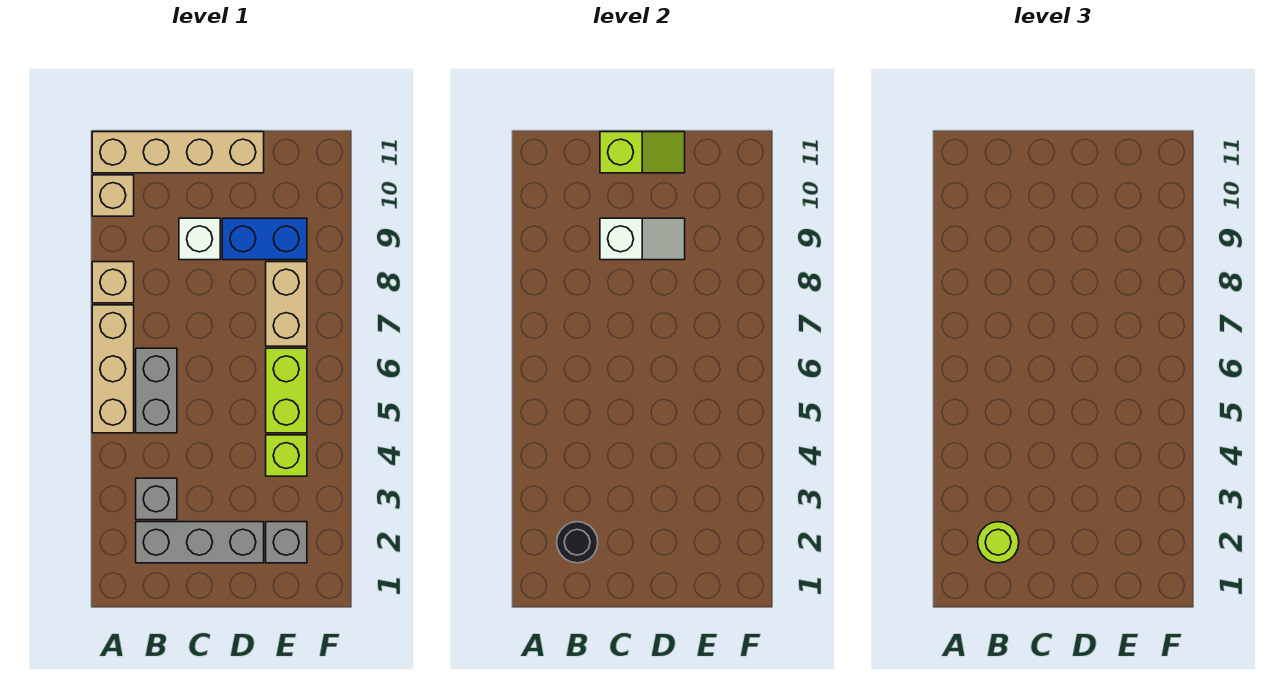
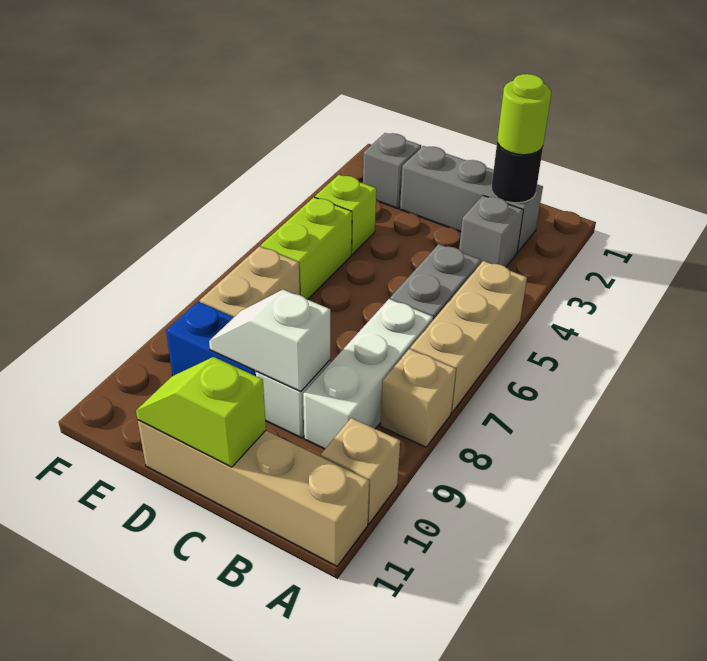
none -> white brick B7:B9 level 1

